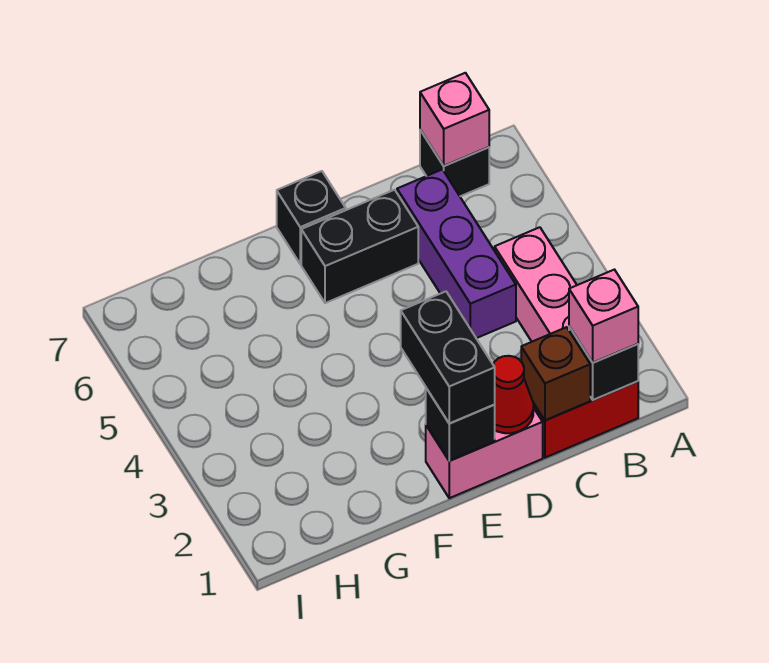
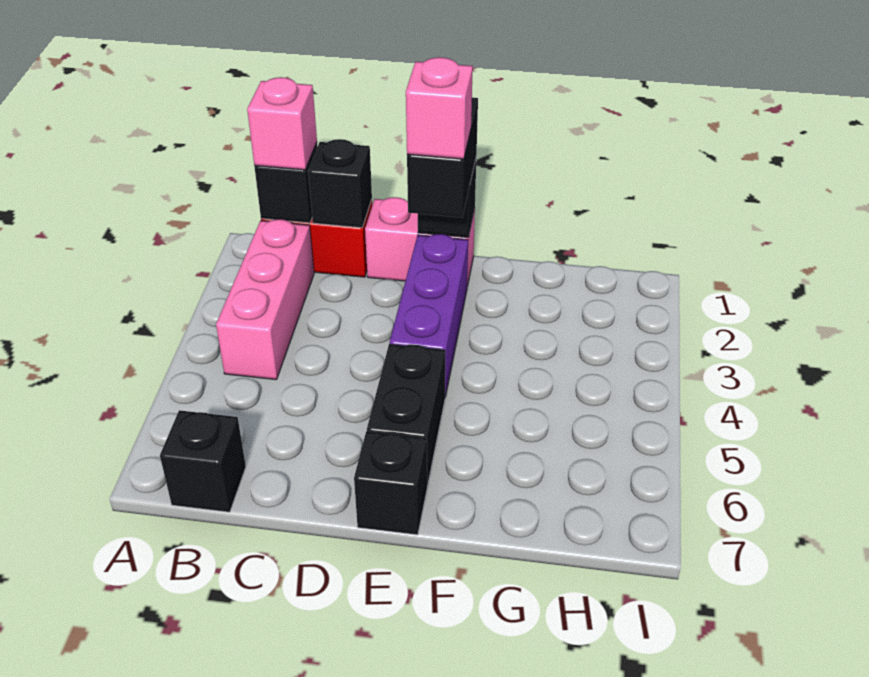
pink brick B7 level 2 -> pink brick E2 level 4
brown brick C1 level 2 -> black brick C1 level 2
purple brick C4:C6 level 1 -> purple brick E2:E4 level 1
red cone D1 level 2 -> none
black brick D6:E6 level 1 -> black brick E5:E6 level 1

